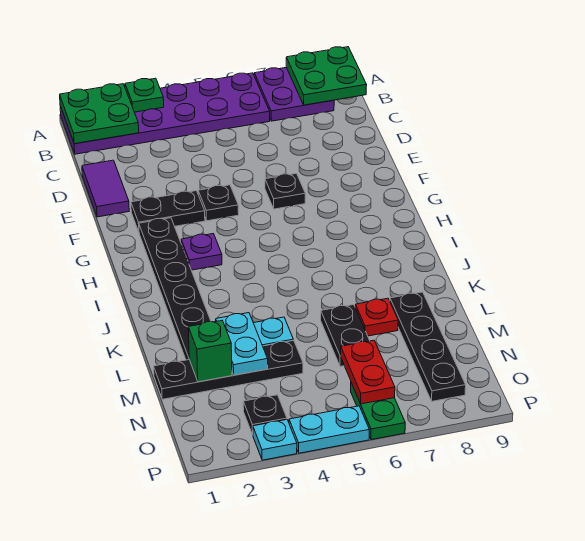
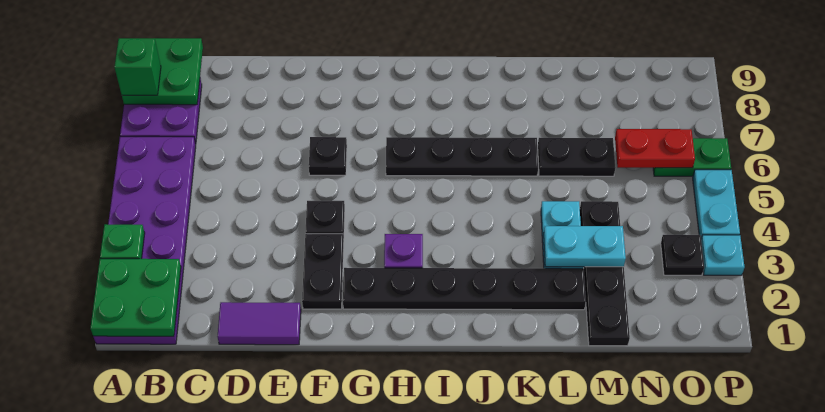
red plate L7 level 1 -> none
black plate L8:O8 level 1 -> black plate H6:K6 level 1
green brick M2 level 2 -> green brick A8 level 3

